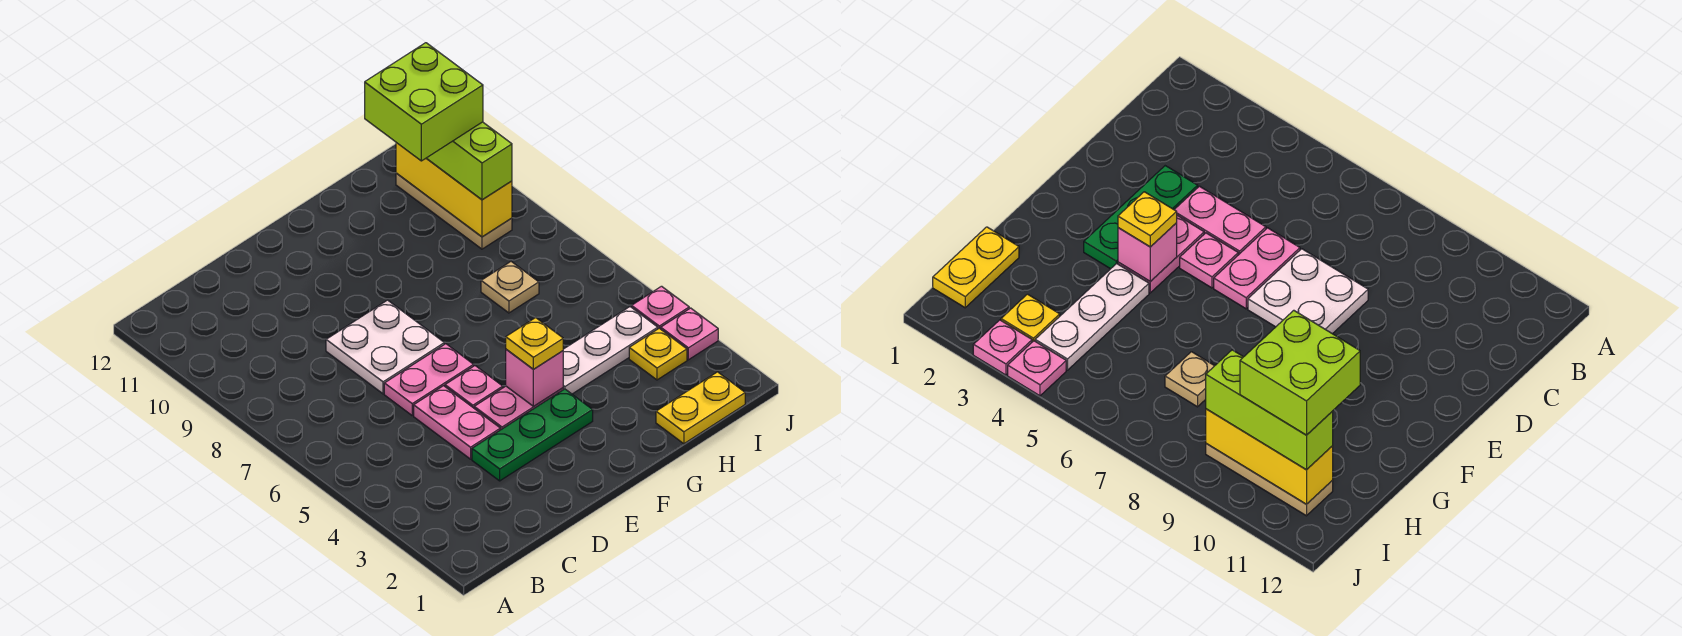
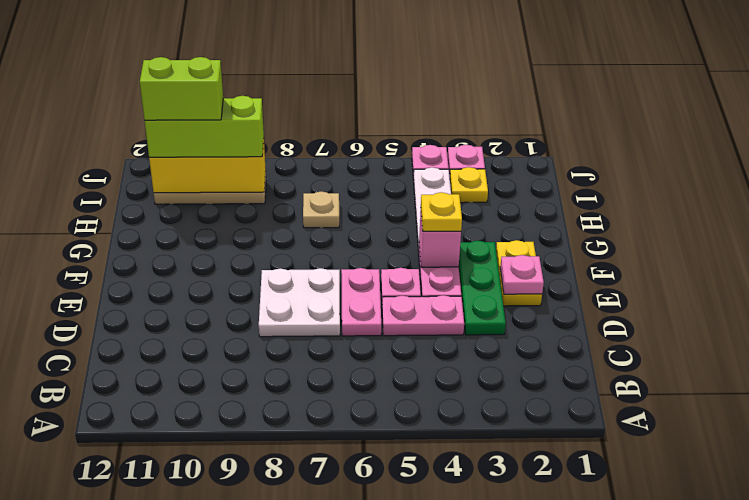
none -> pink plate E2 level 2
yellow plate H1:I1 level 1 -> yellow plate E2:F2 level 1
lime brick H10:I11 level 4 -> lime brick I10:I11 level 4

